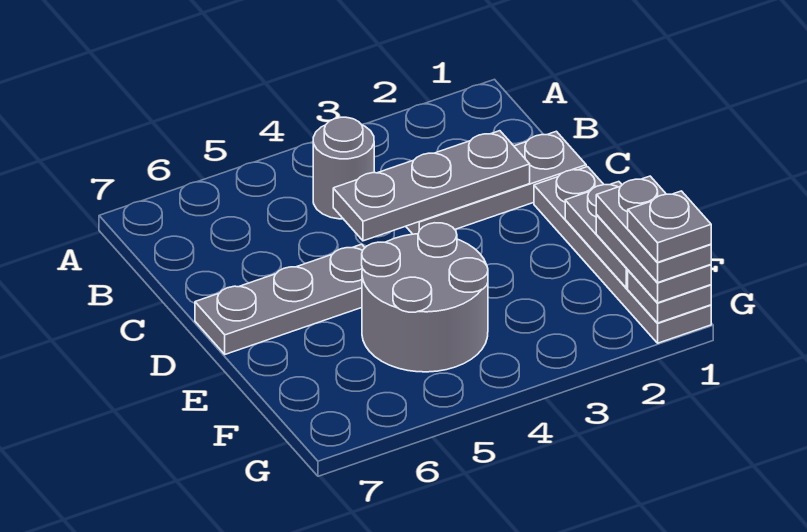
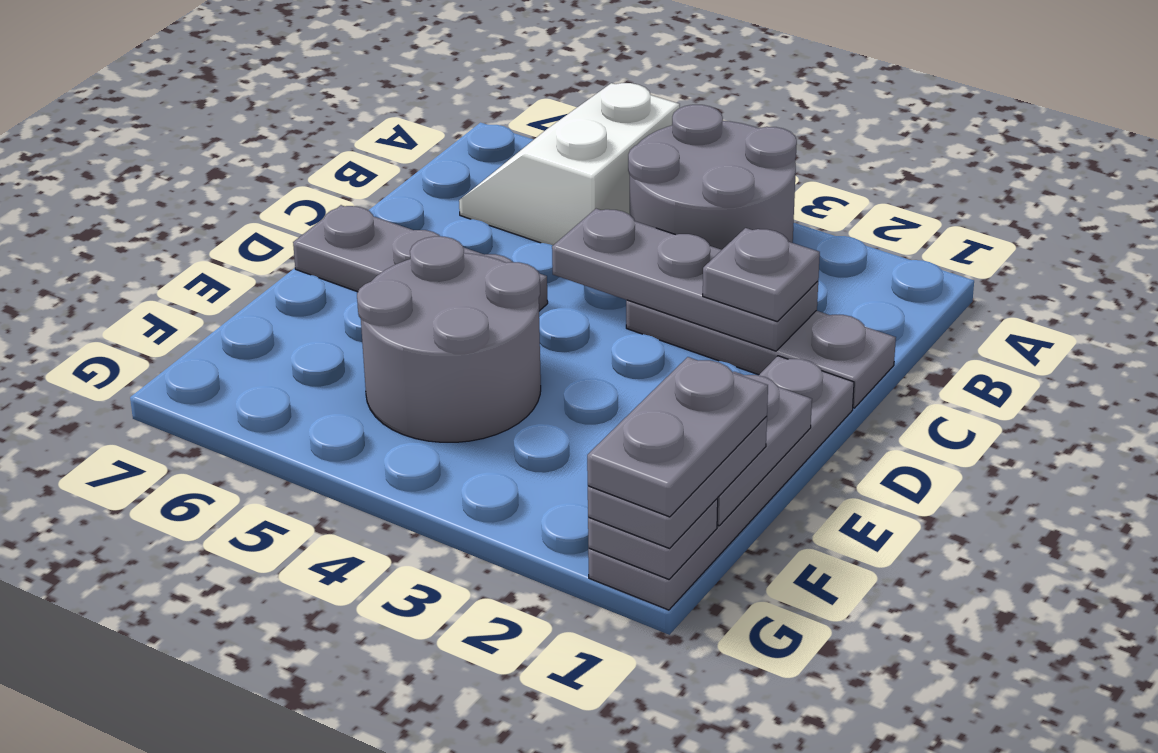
none -> white slope A5:B6 level 1 top 5
grey round brick B4 level 1 -> grey round brick A3:B4 level 1
grey plate G1 level 5 -> grey plate C2 level 3

